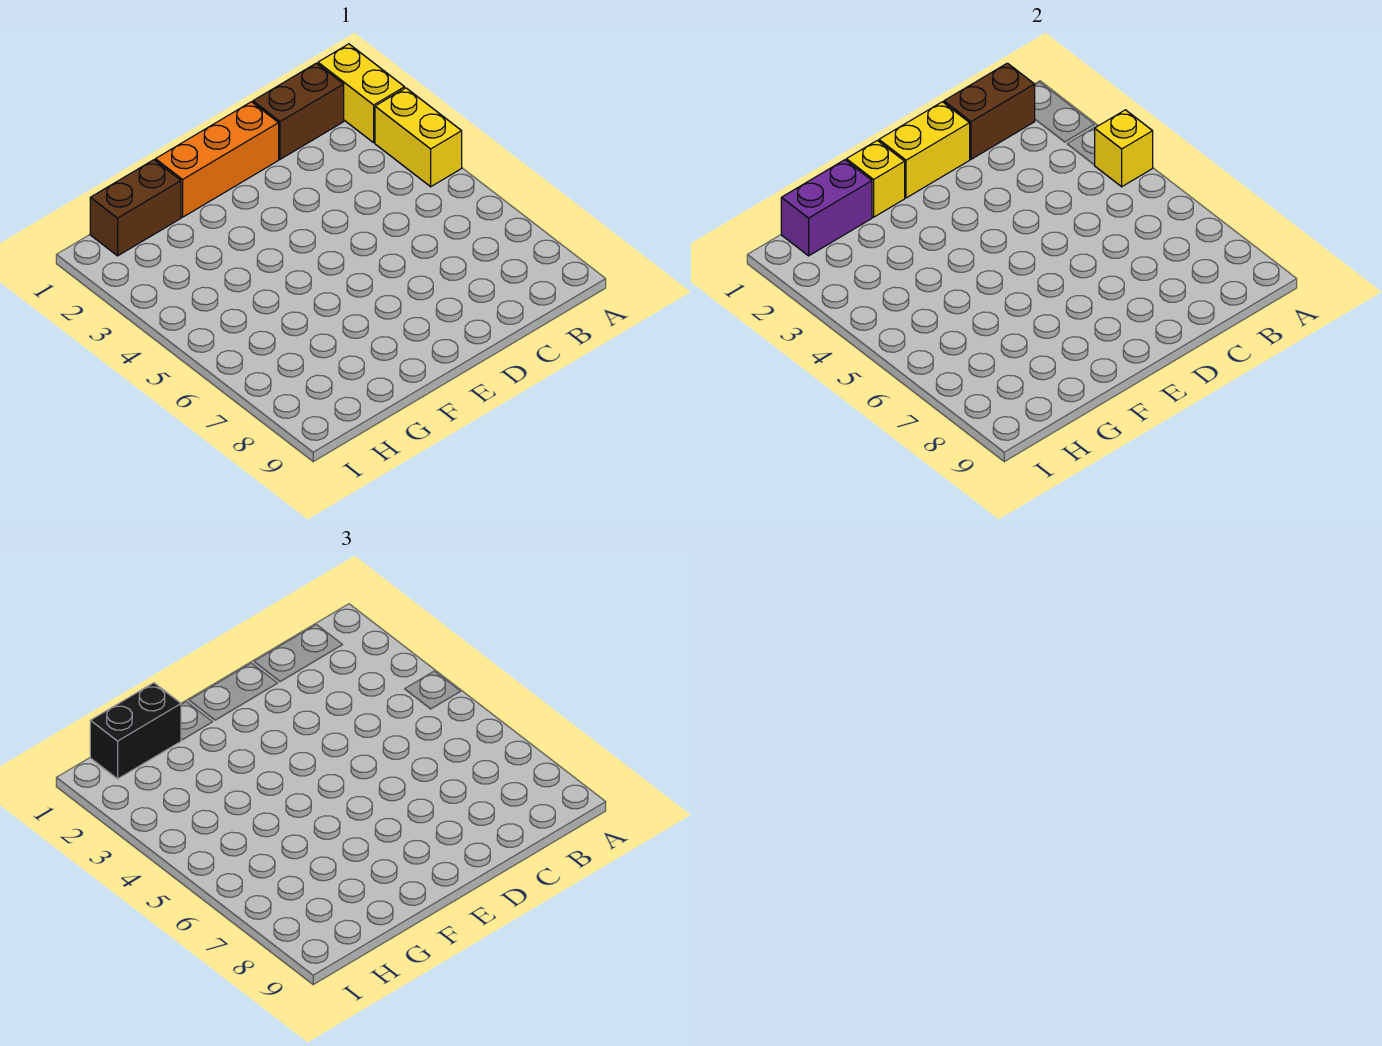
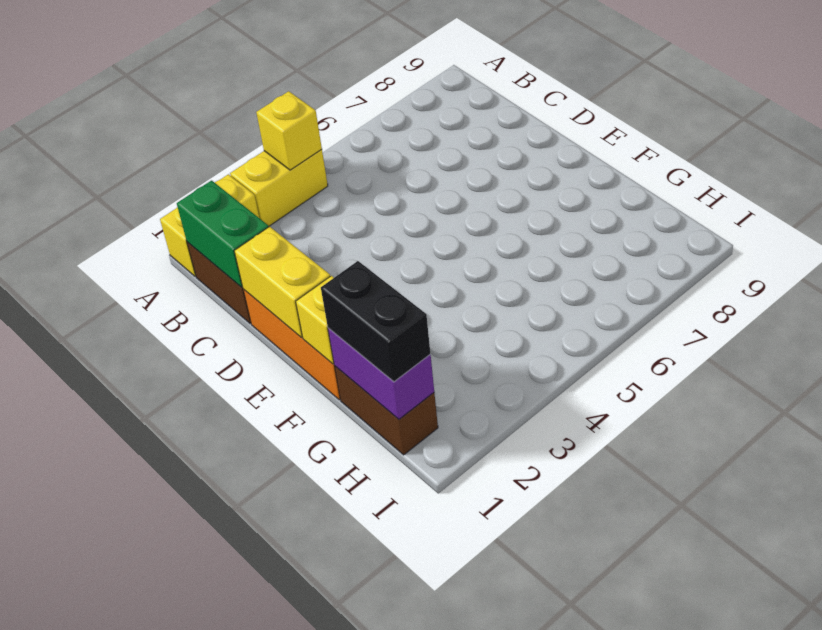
brown brick B1:C1 level 2 -> green brick B1:C1 level 2

